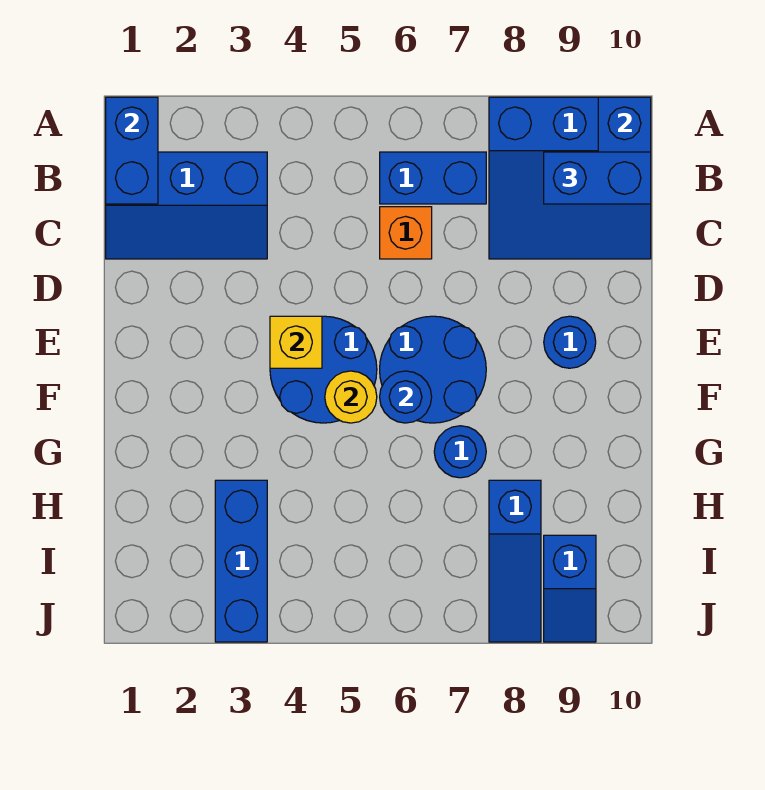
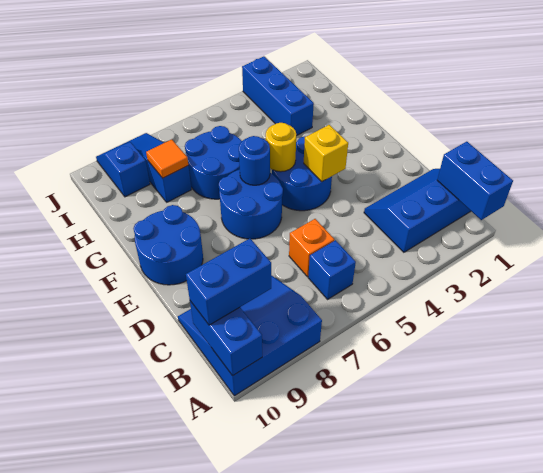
blue brick B6:B7 level 1 -> blue brick B6 level 1
blue round brick E9 level 1 -> blue round brick E9:F10 level 1
blue round brick G7 level 1 -> blue round brick G6:H7 level 1
none -> orange tile H8 level 2

